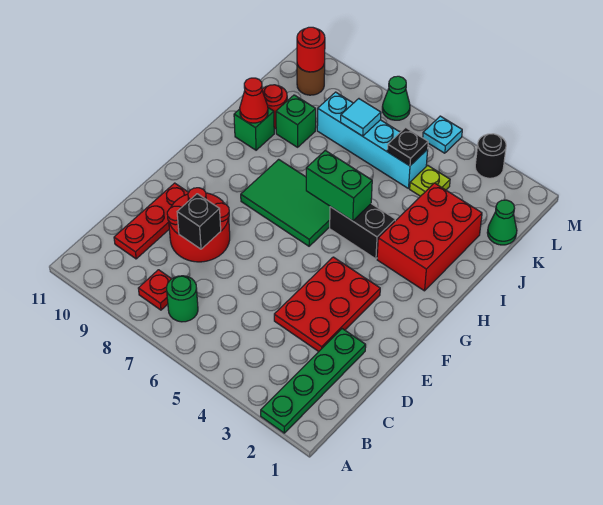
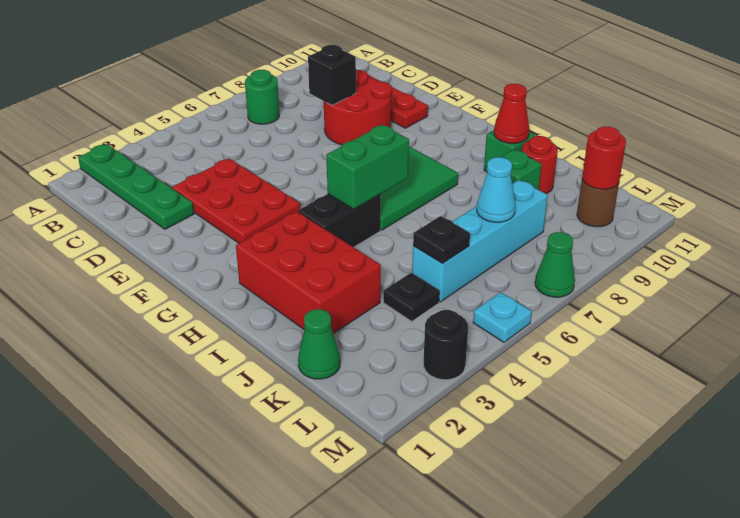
red plate B8 level 1 -> none
lime plate K4 level 1 -> black plate K4 level 1
cyan tile K7 level 2 -> cyan cone K7 level 2

